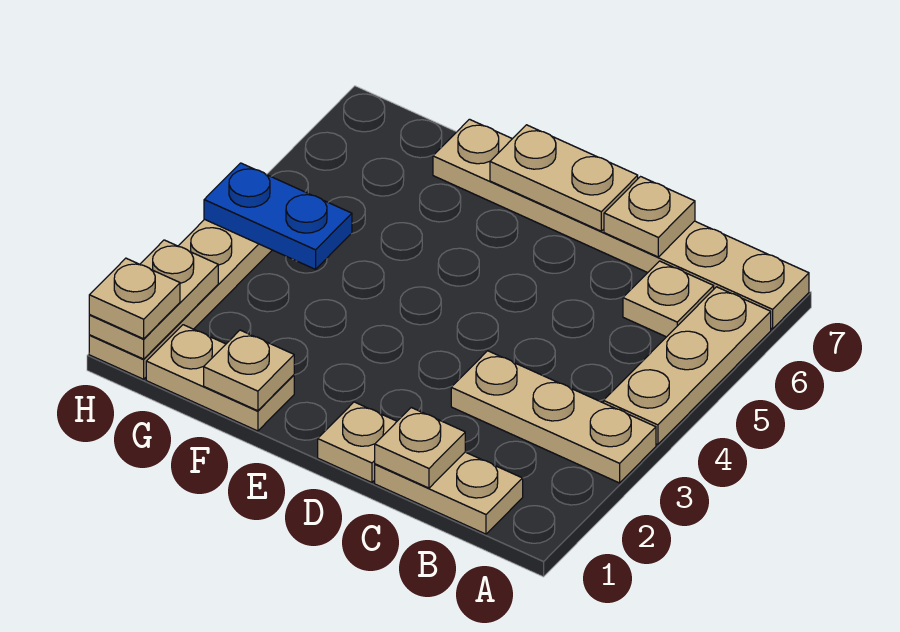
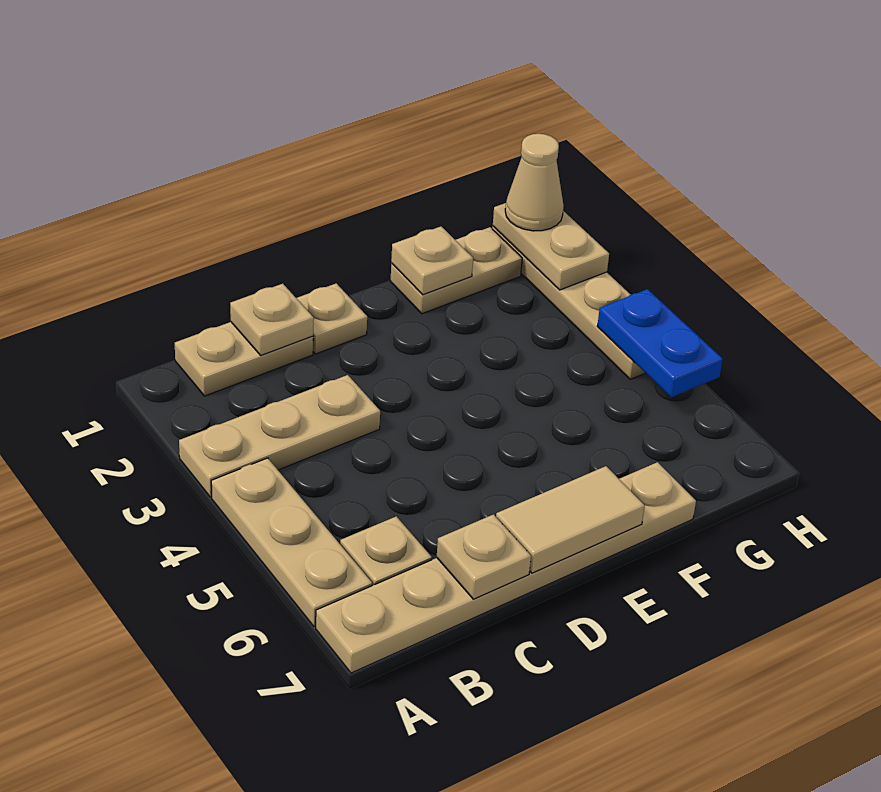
tan plate D7:E7 level 2 -> tan tile D7:E7 level 2
blue plate G4:H4 level 2 -> blue plate H4:H5 level 2
tan plate H1 level 3 -> tan cone H1 level 3

